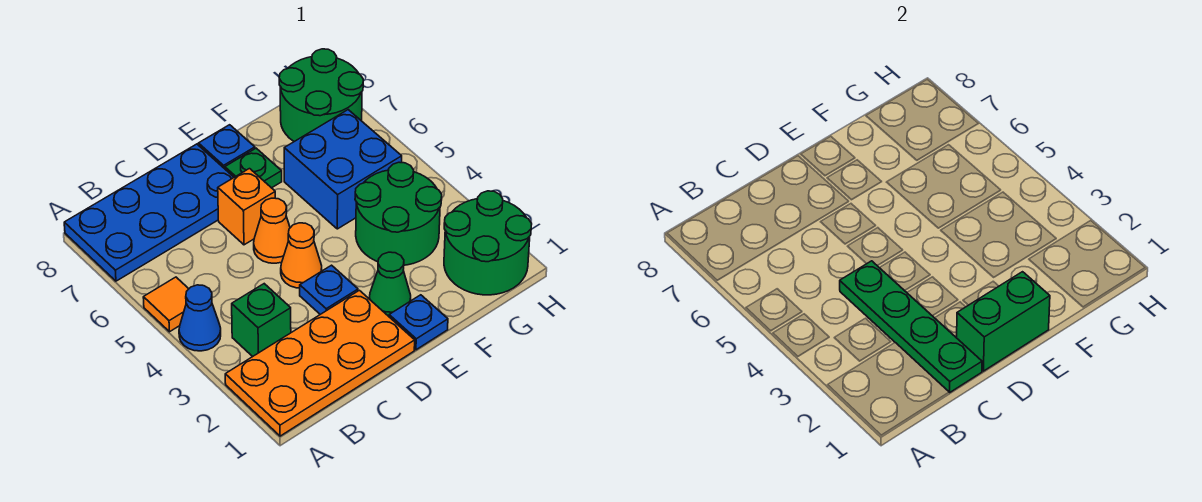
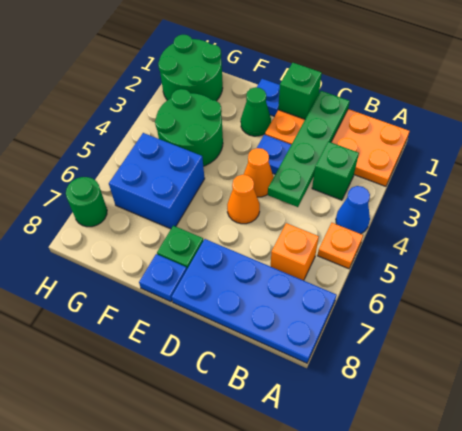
orange tile A5 level 1 -> orange plate A5 level 1
green brick D1:E1 level 2 -> green brick D1 level 2
orange brick D6 level 1 -> orange brick B6 level 1
green round brick G7:H8 level 1 -> green round brick H7 level 1

